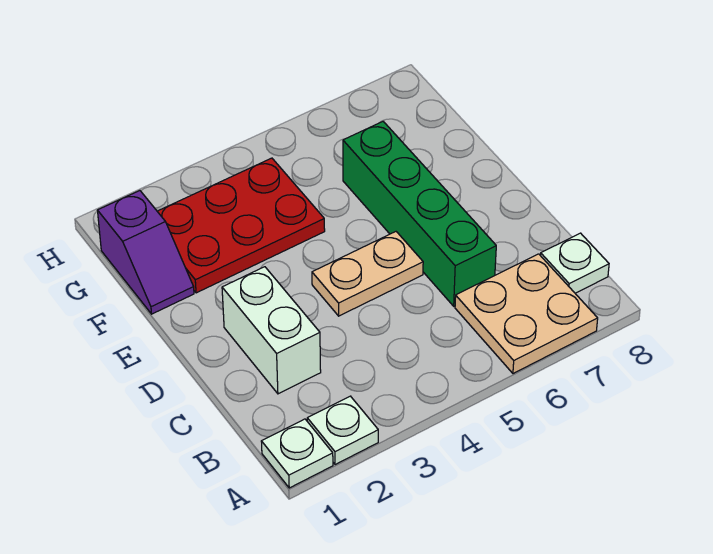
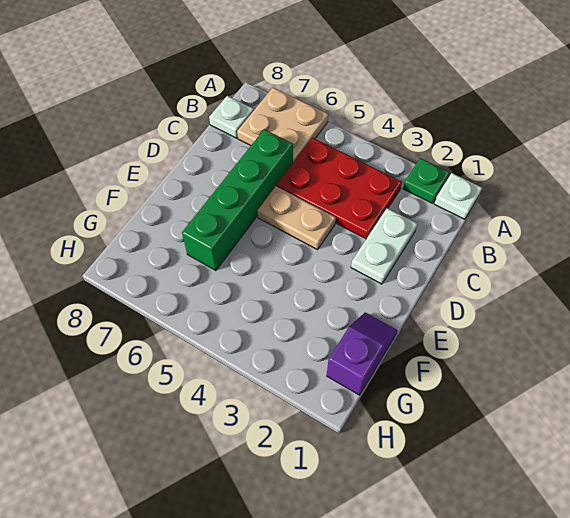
white plate A2 level 1 -> green plate A2 level 1
white brick C2:D2 level 1 -> white plate C2:D2 level 1
red plate F2:G4 level 1 -> red plate B3:C5 level 1

